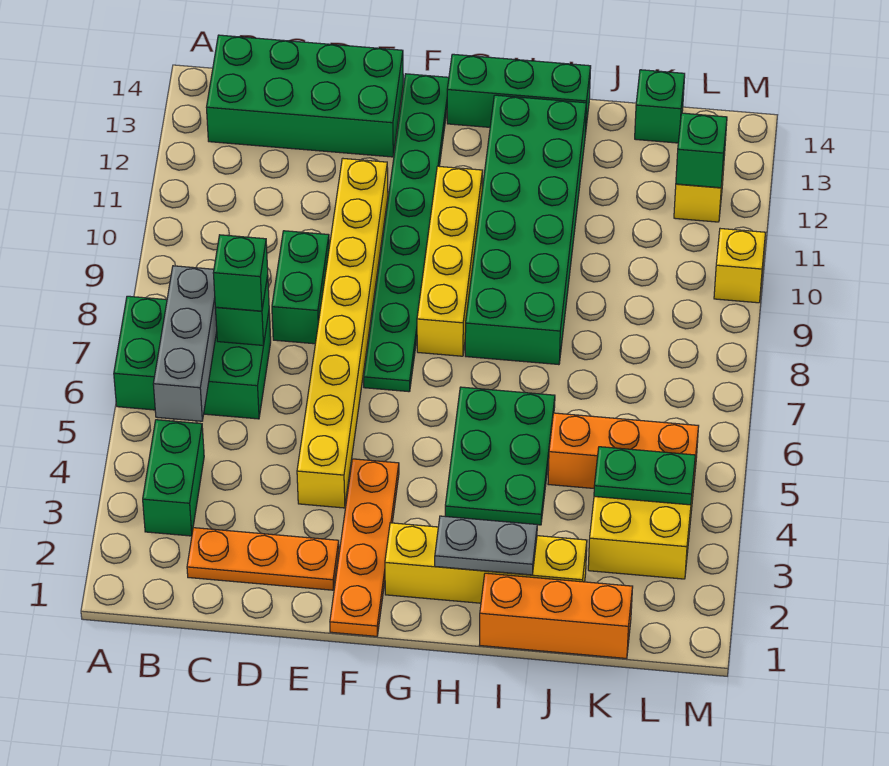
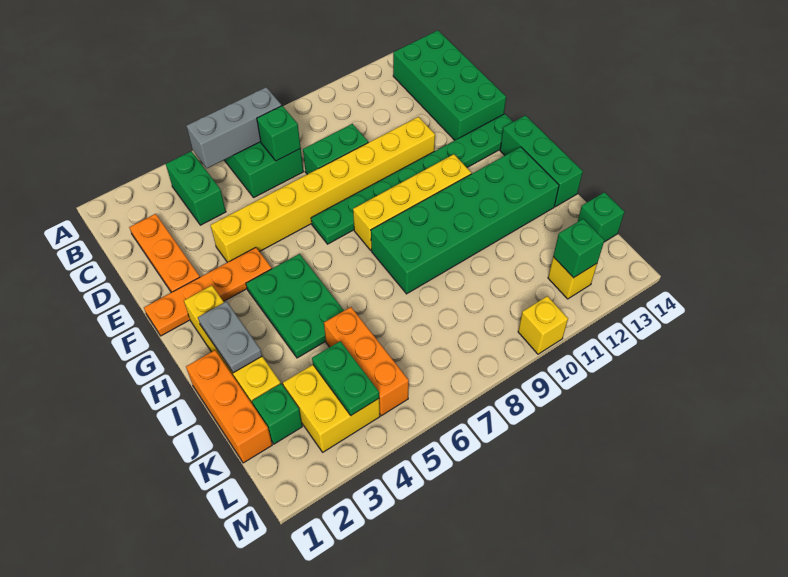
green brick B3:B4 level 1 -> green brick B4:C4 level 1
green brick C7 level 3 -> green brick K2 level 1
green plate H4:I6 level 1 -> green plate G4:I5 level 1

